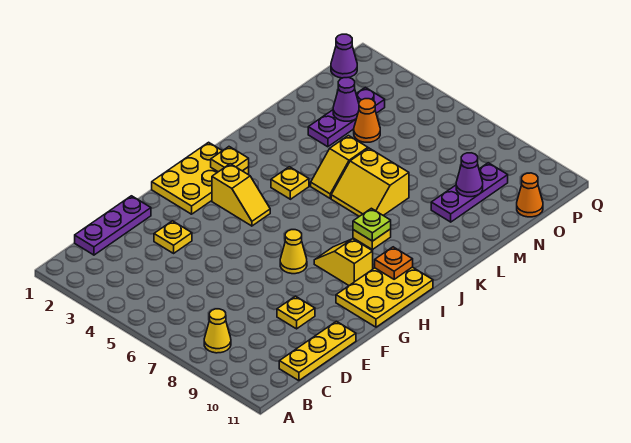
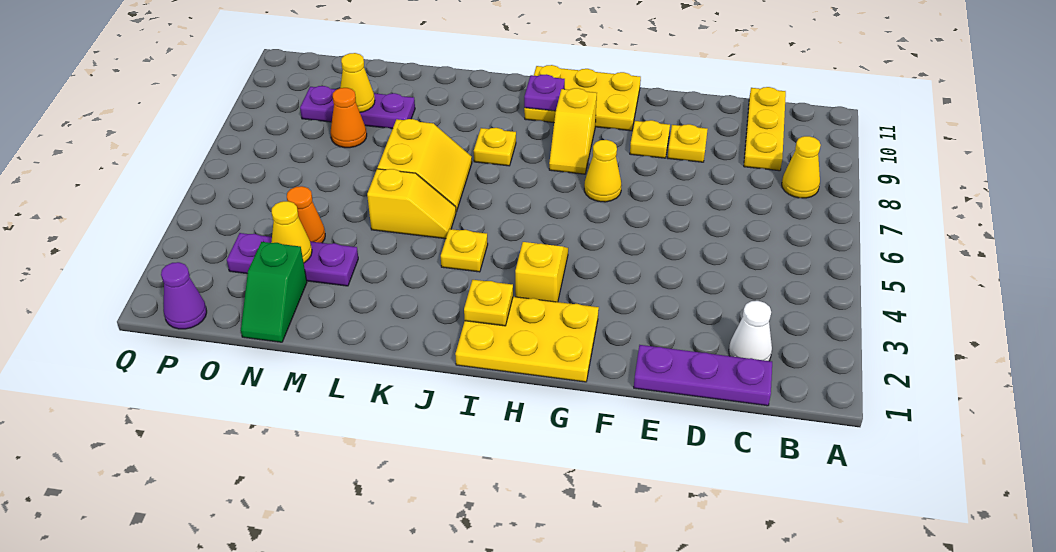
none -> white cone C2 level 1
yellow plate C11:E11 level 1 -> yellow plate C9:C11 level 1
yellow plate E3 level 1 -> yellow plate F9 level 1
orange plate I10 level 2 -> purple plate I10 level 2
lime plate J8 level 2 -> none
none -> green slope N1:N2 level 1 top 2
purple cone N3 level 2 -> yellow cone N3 level 2
purple cone N9 level 2 -> yellow cone N9 level 2
orange cone O11 level 1 -> orange cone N8 level 1

